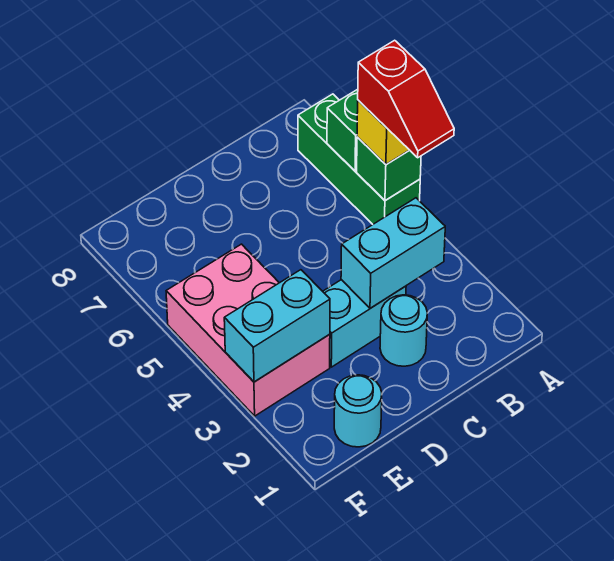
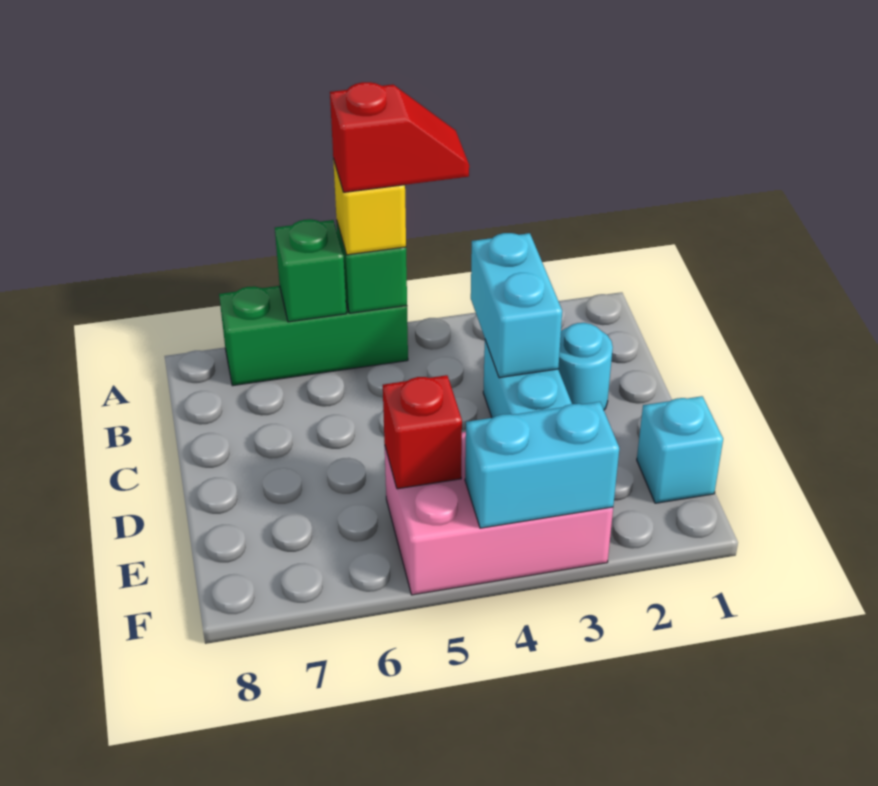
cyan round brick E1 level 1 -> cyan brick E1 level 1
cyan brick E3:F3 level 2 -> cyan brick F3:F4 level 2
none -> red brick E5 level 2

